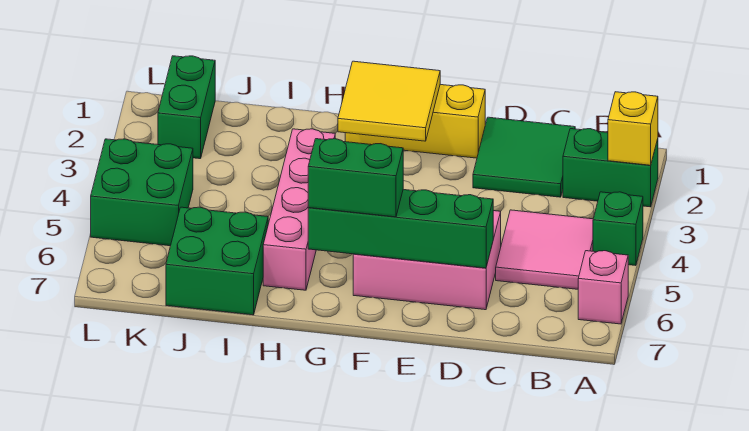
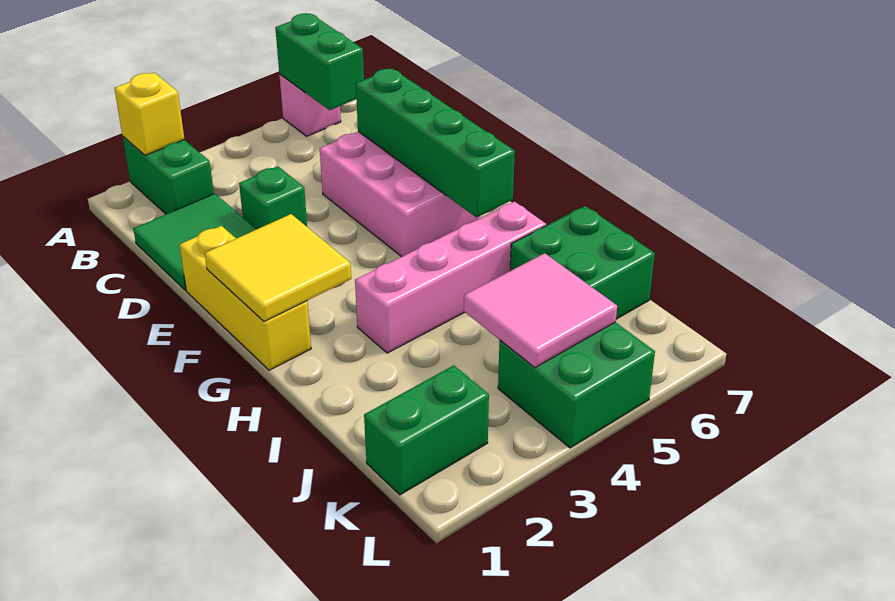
green brick A4 level 1 -> green brick D3 level 1
pink tile B4:C5 level 1 -> pink tile J4:K5 level 2
green brick F6:G6 level 3 -> green brick A6:B6 level 2

